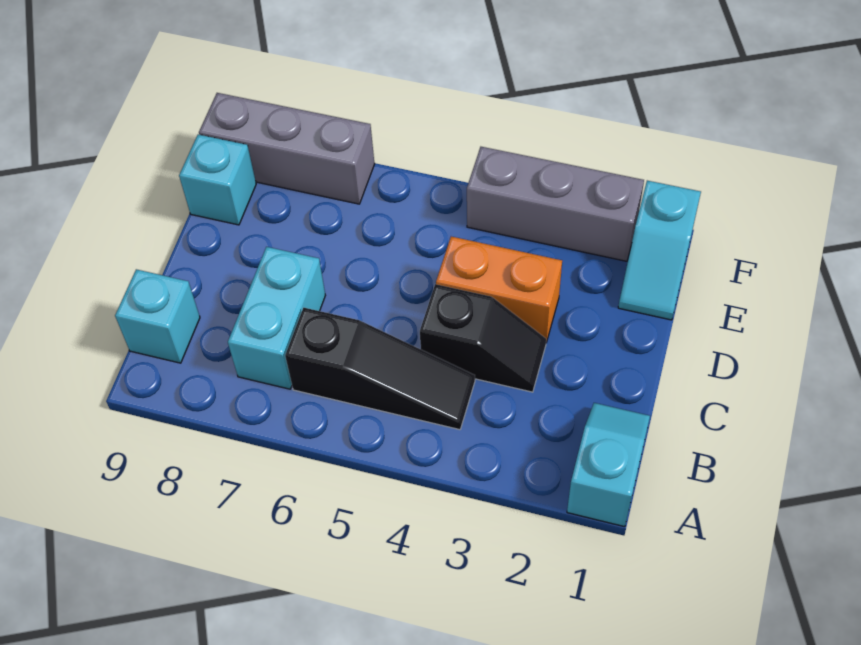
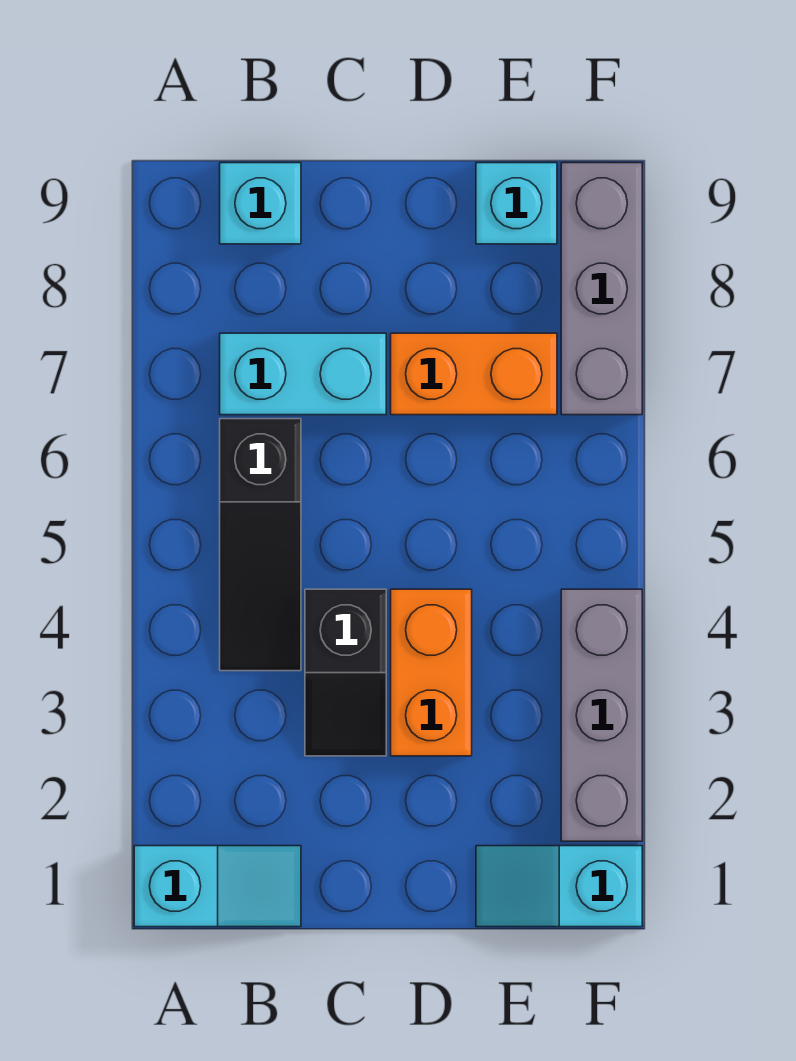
none -> orange brick D7:E7 level 1

